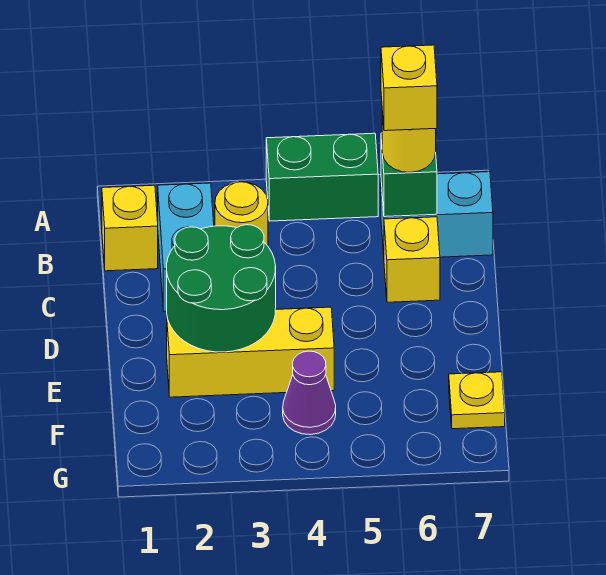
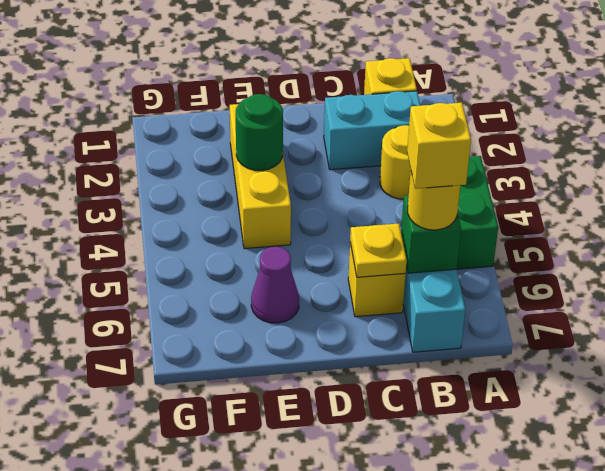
green round brick D2:E3 level 2 -> green round brick E3 level 2
purple cone F4 level 1 -> purple cone E6 level 1
yellow plate F7 level 1 -> yellow plate C6 level 2

